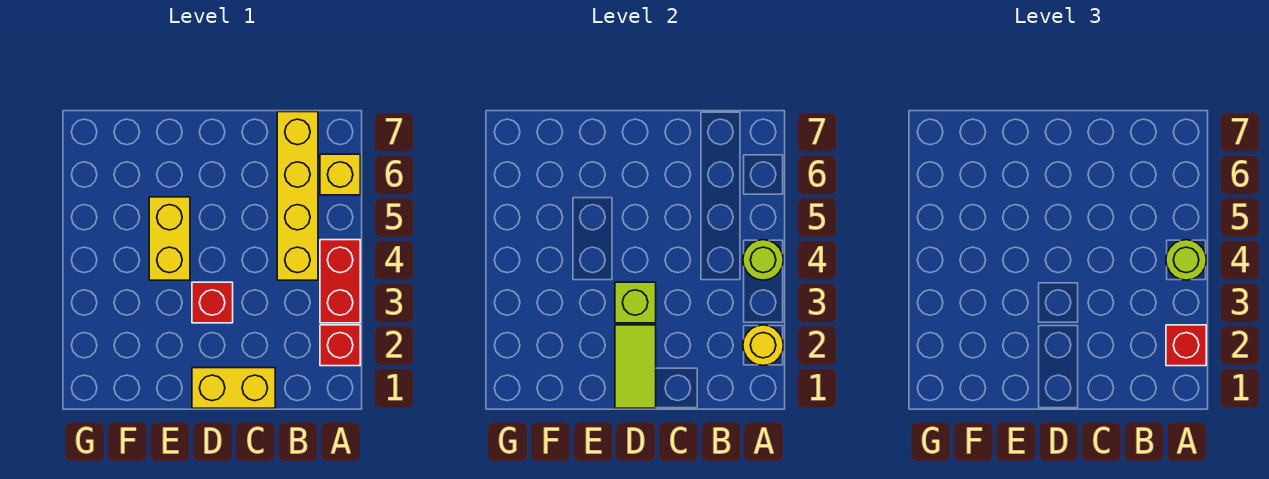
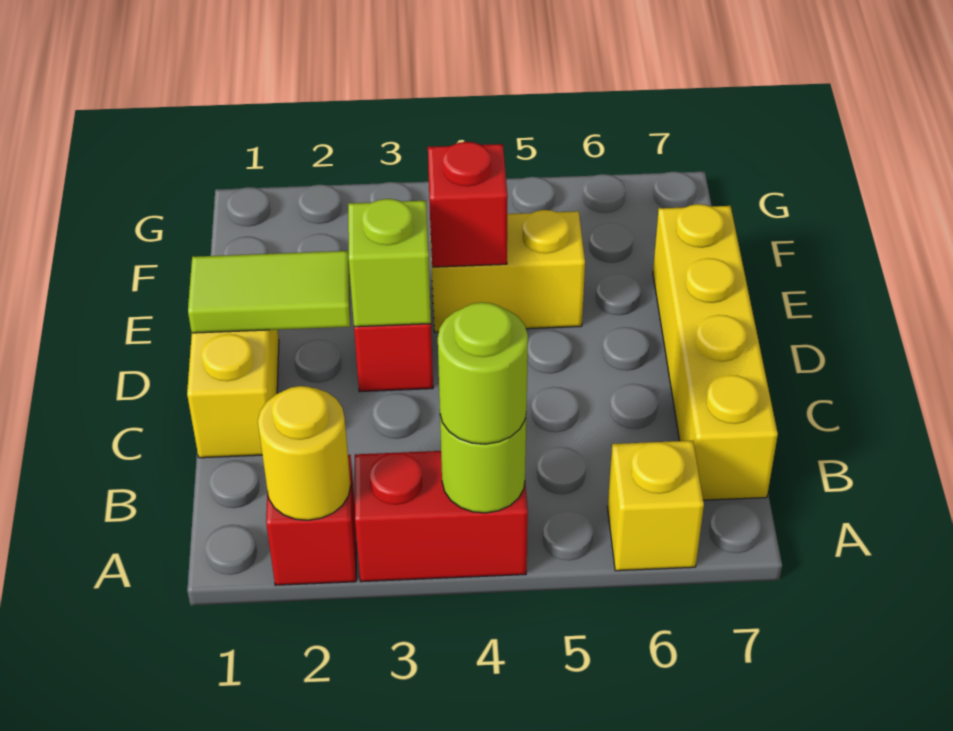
red brick A2 level 3 -> red brick E4 level 2
yellow brick B4:B7 level 1 -> yellow brick B7:E7 level 1

